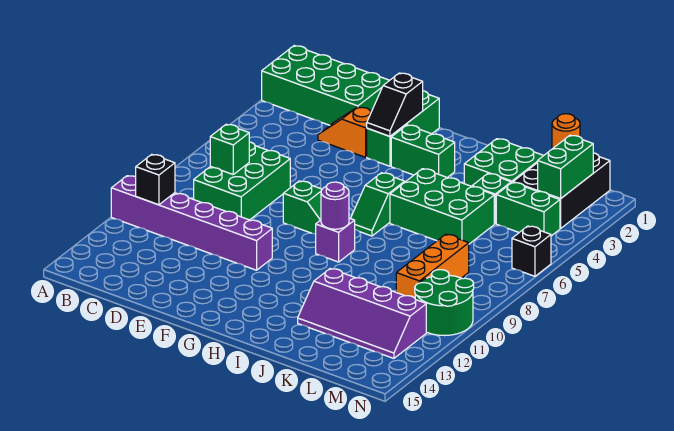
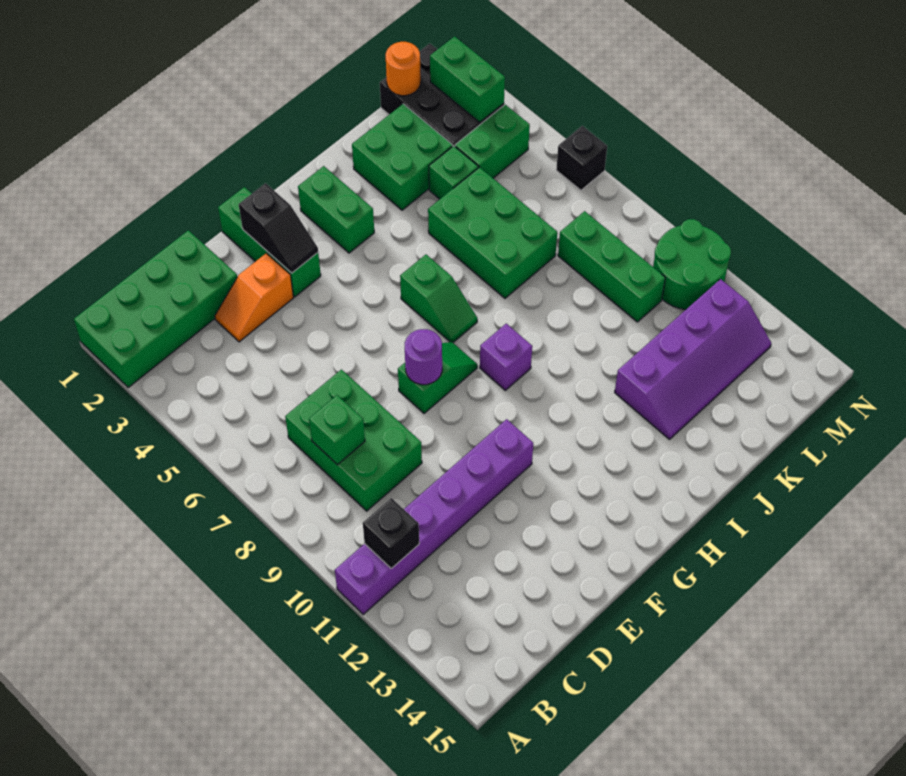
green brick G3:H3 level 1 -> green brick H2:H3 level 1
purple round brick H9 level 2 -> purple round brick F8 level 2
green brick I5:K6 level 1 -> green brick J5:K7 level 1
orange brick L8:L10 level 1 -> green brick L8:L10 level 1

